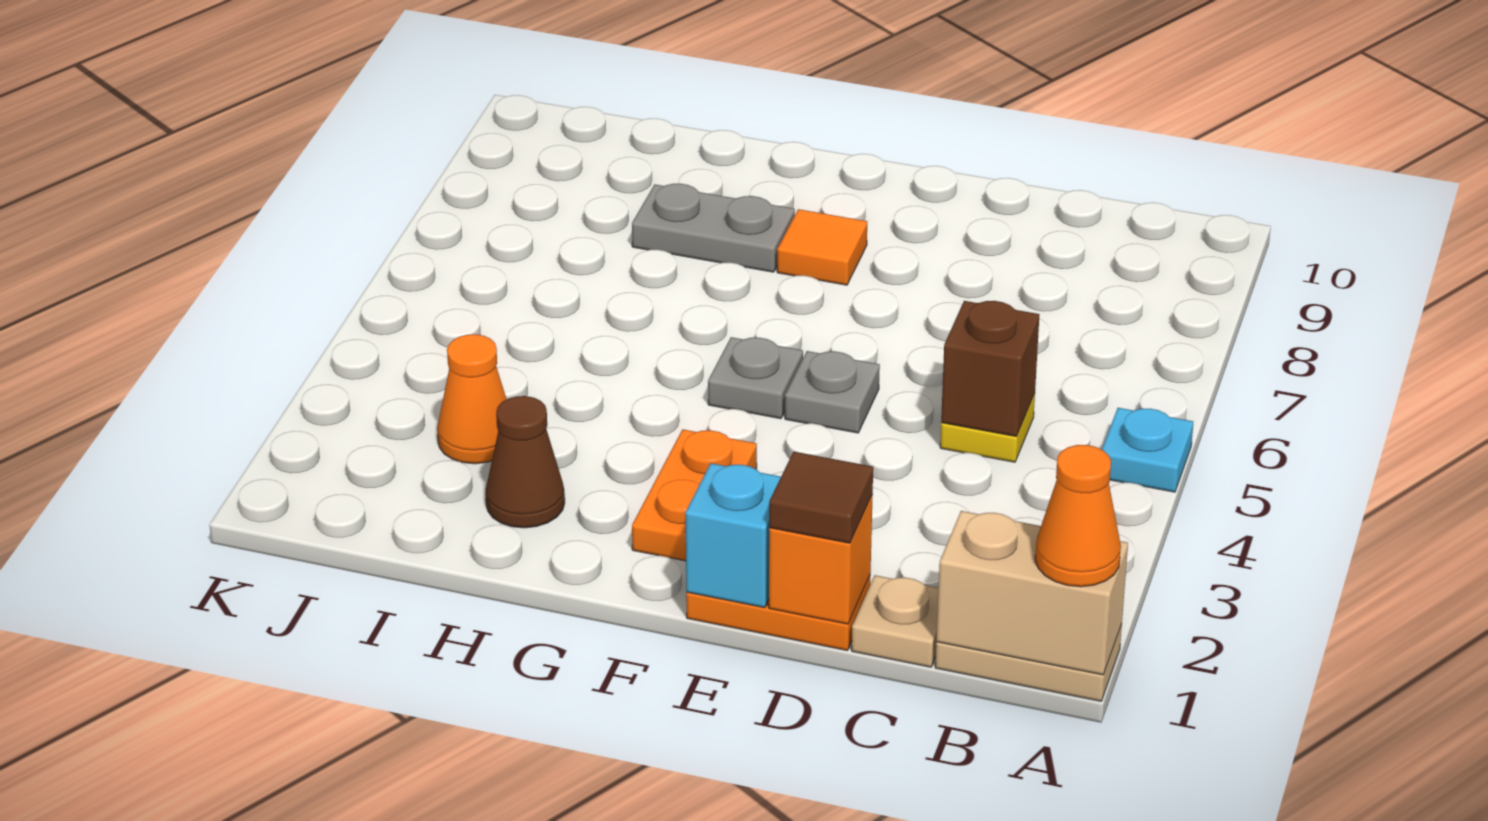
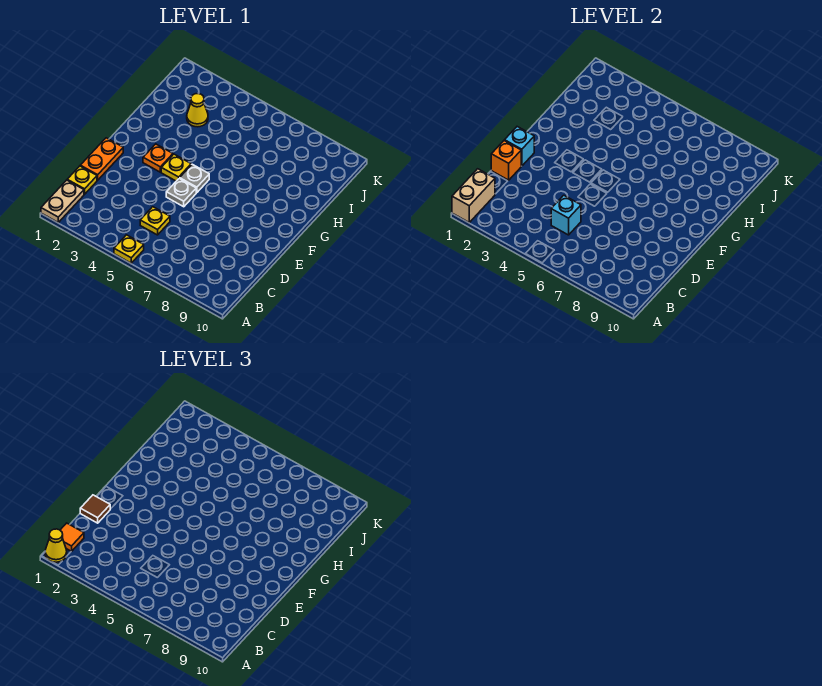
orange cone A1 level 3 -> yellow cone A1 level 3
cyan plate A5 level 1 -> yellow plate A5 level 1
tan plate C1 level 1 -> yellow plate C1 level 1
brown brick C5 level 2 -> cyan brick C5 level 2
orange plate F2:F3 level 1 -> orange plate F3 level 1
none -> yellow plate F4 level 1
orange tile F8 level 1 -> orange tile B1 level 3
grey plate G8:H8 level 1 -> none
brown cone H2 level 1 -> none
orange cone I3 level 1 -> yellow cone I3 level 1

